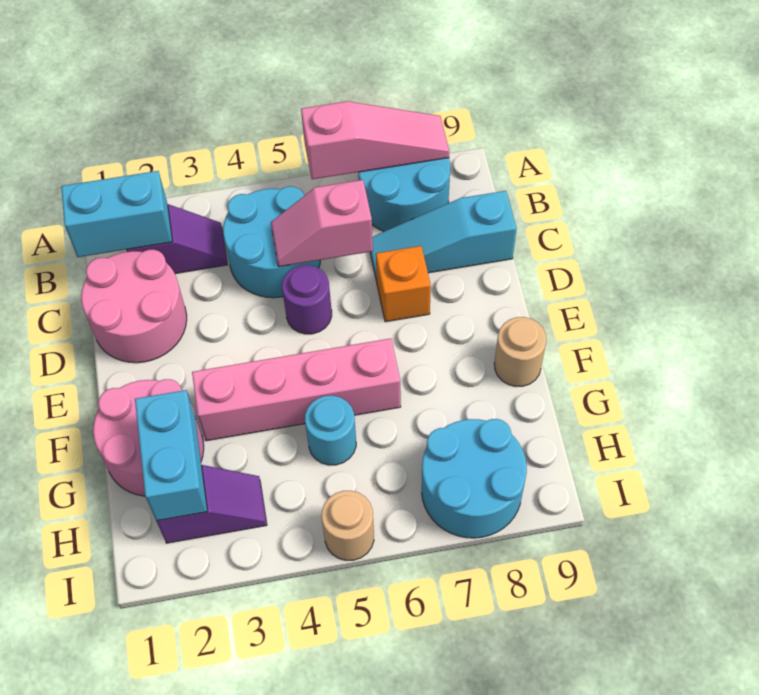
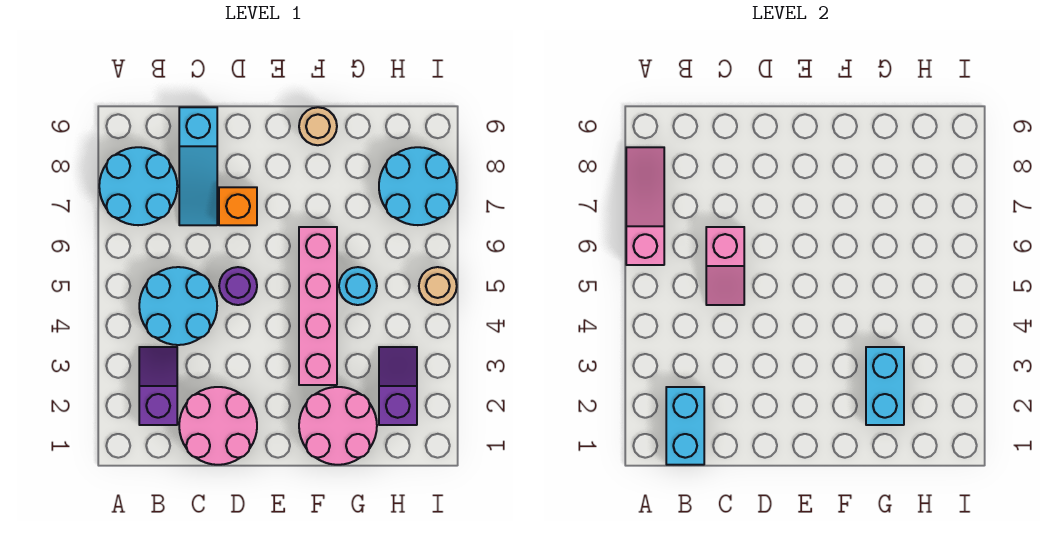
cyan brick G2:H2 level 2 -> cyan brick G2:G3 level 2

